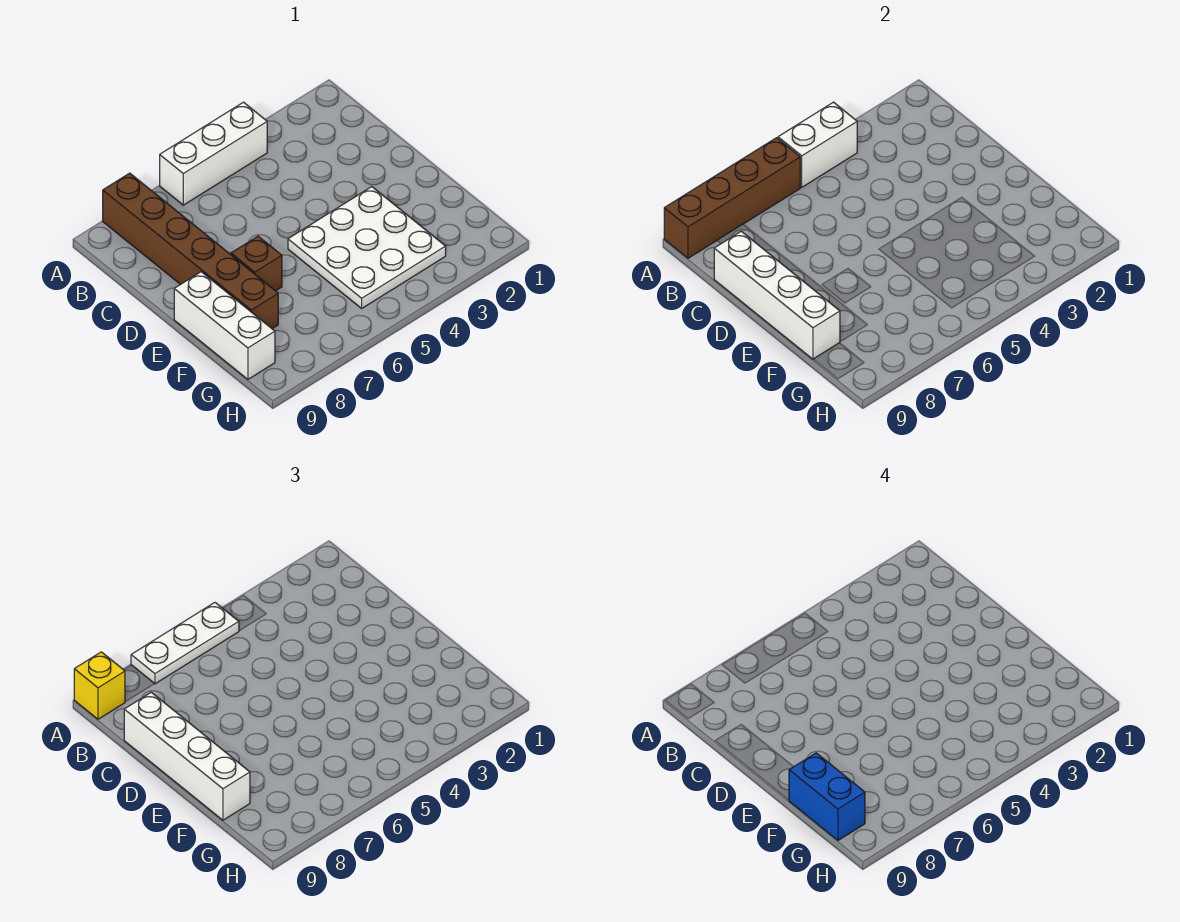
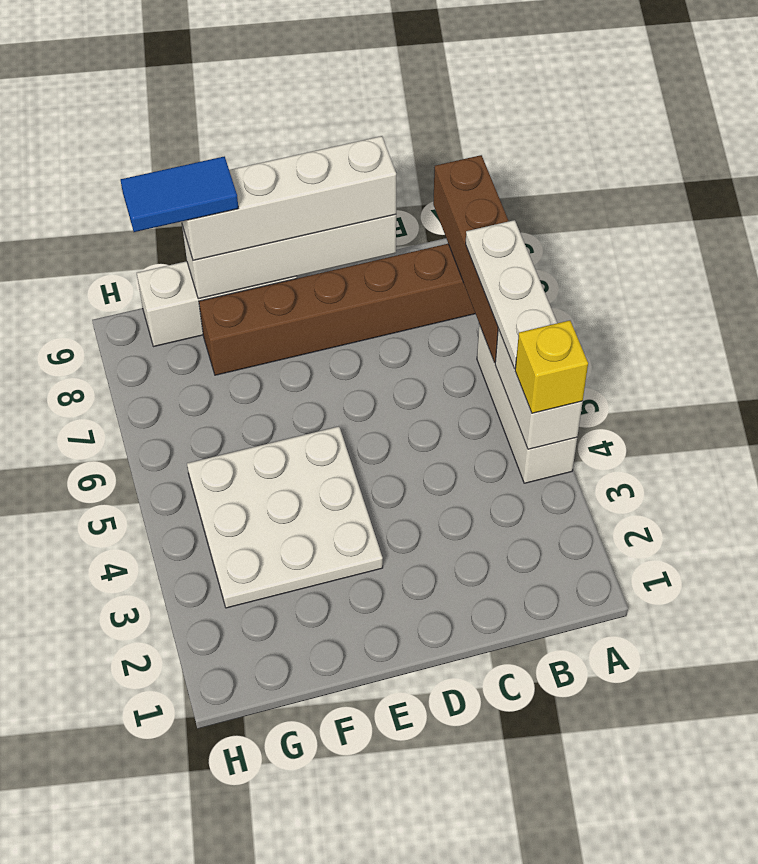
yellow brick A9 level 3 -> yellow brick A4 level 3
brown brick E7 level 1 -> none
blue brick F9:G9 level 4 -> blue tile F9:G9 level 4

